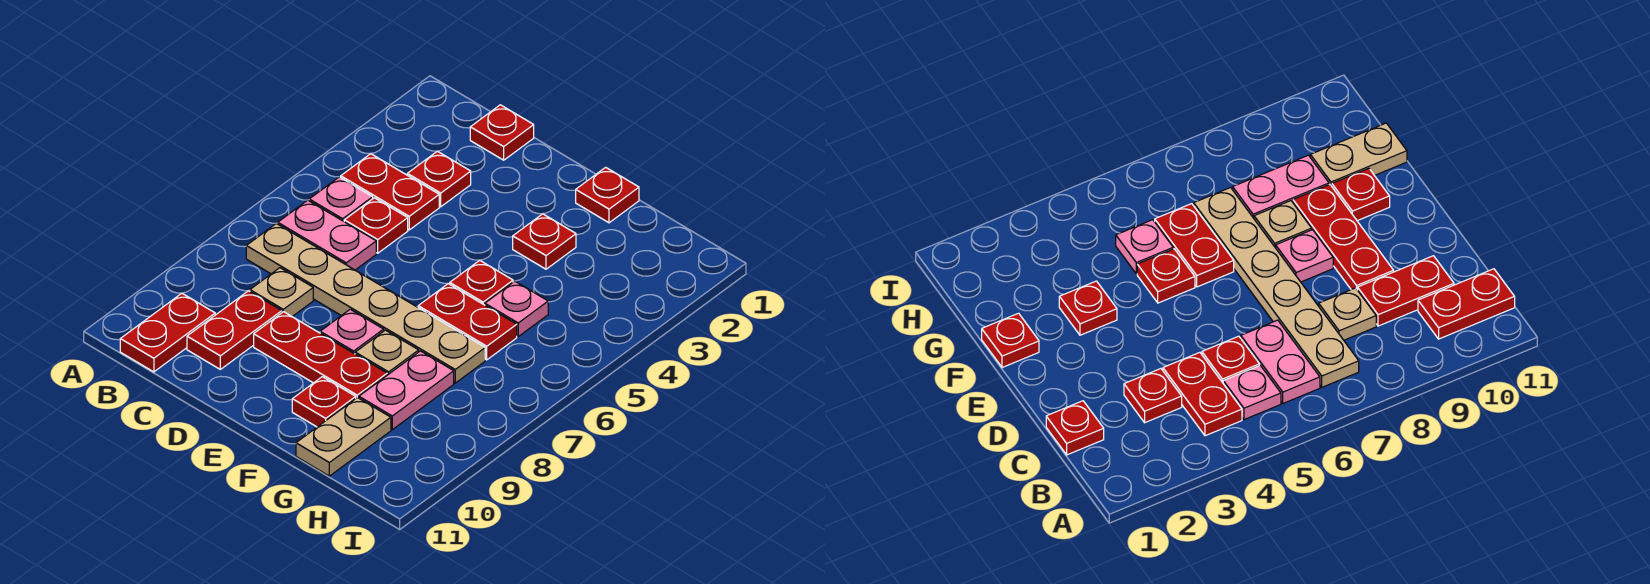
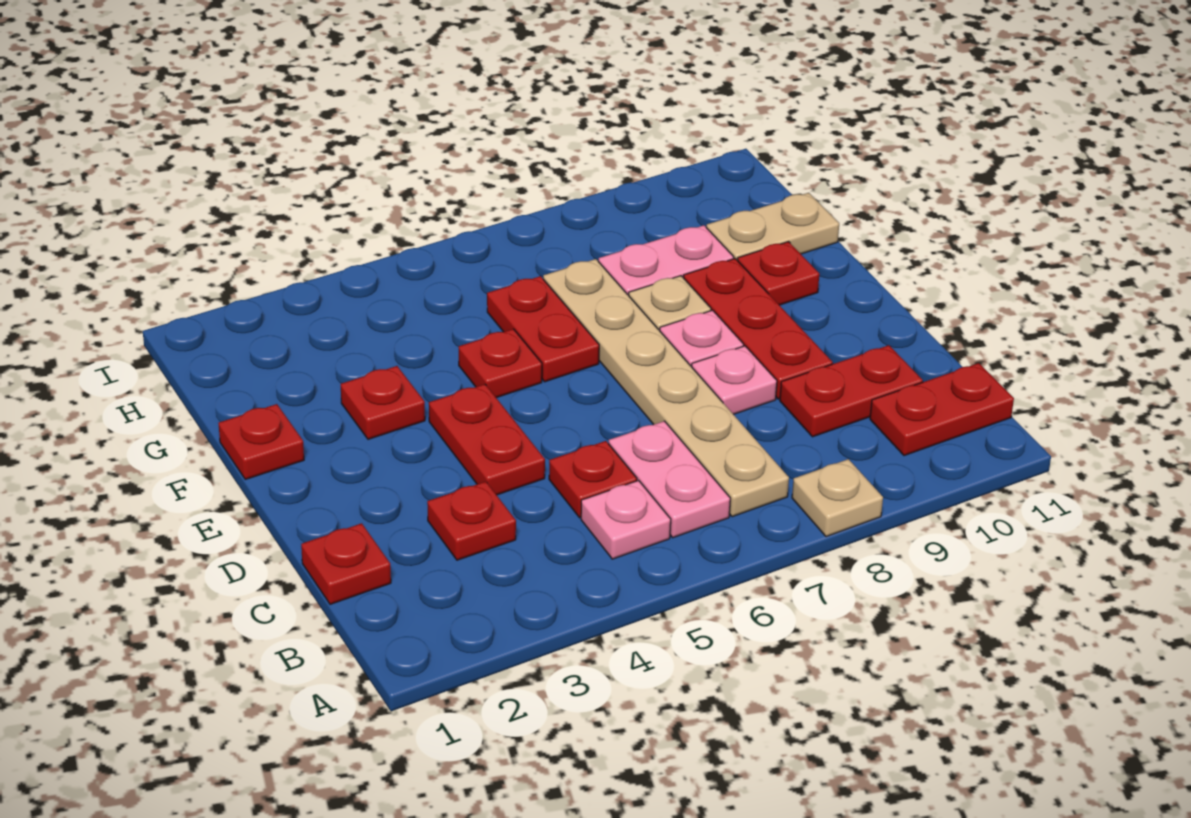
red plate B4:C4 level 1 -> red plate D4:E4 level 1
tan plate C8 level 1 -> tan plate A8 level 1
pink plate G5 level 1 -> pink plate D8 level 1

